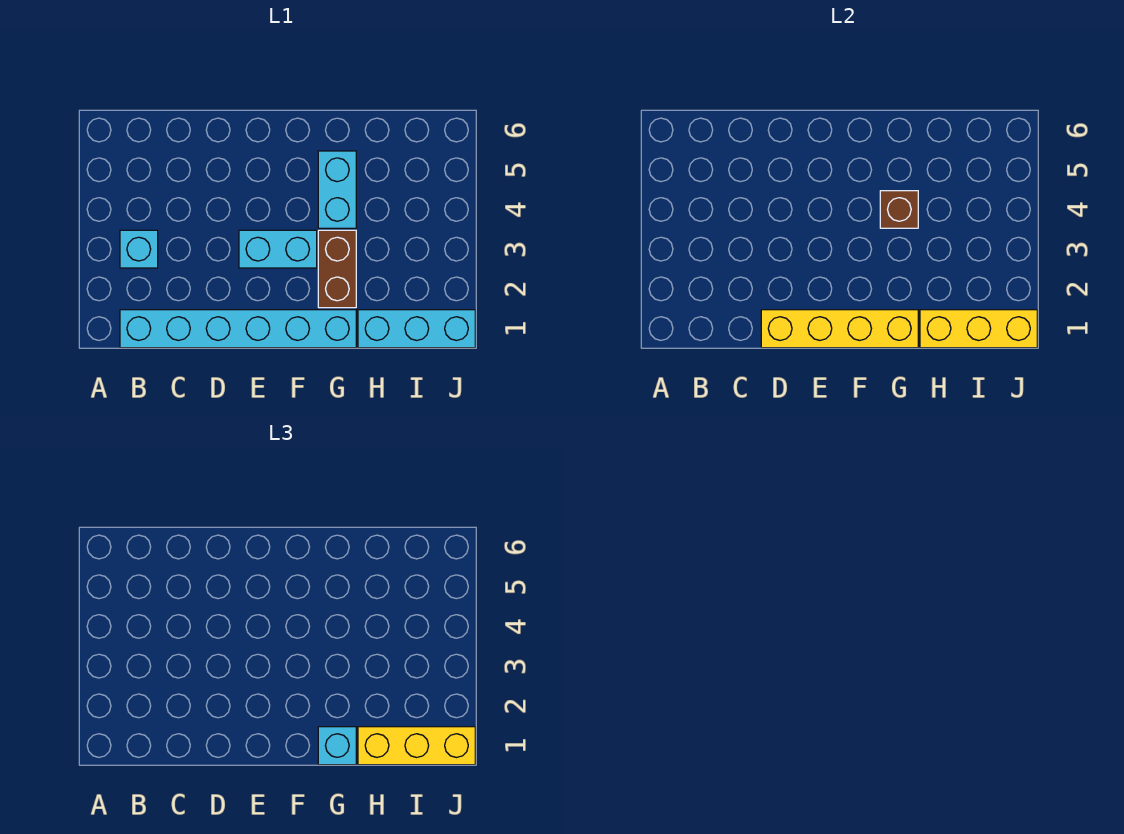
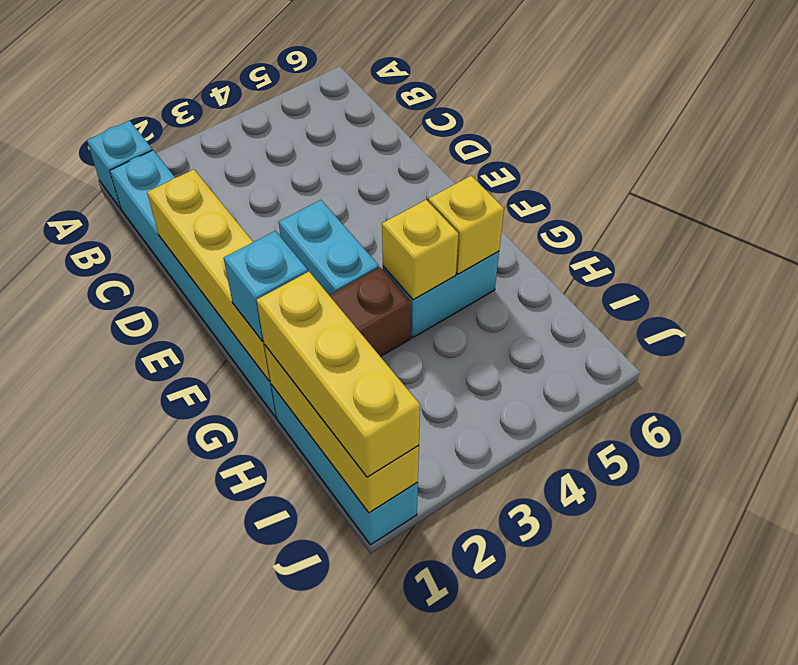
cyan brick B3 level 1 -> cyan brick A1 level 1
brown brick G4 level 2 -> yellow brick G4 level 2
none -> yellow brick G5 level 2

